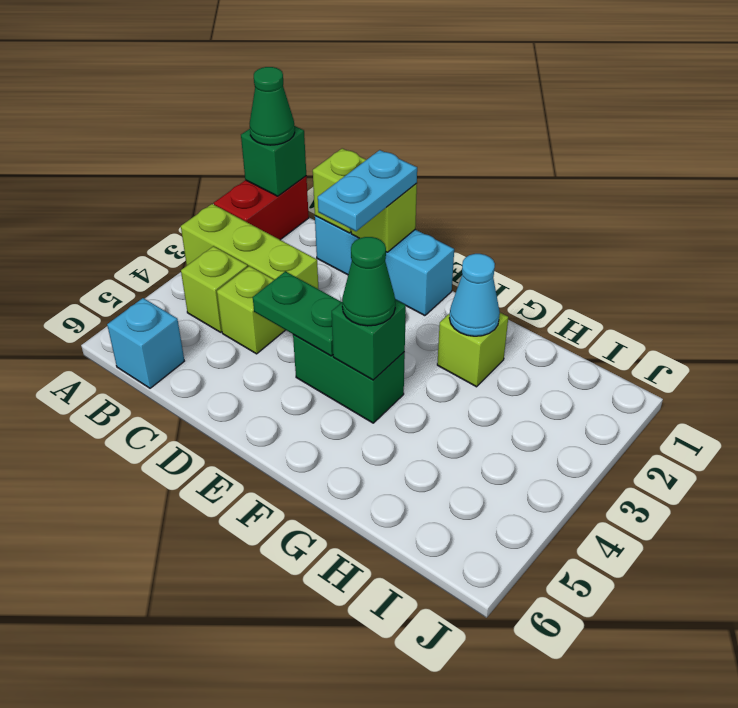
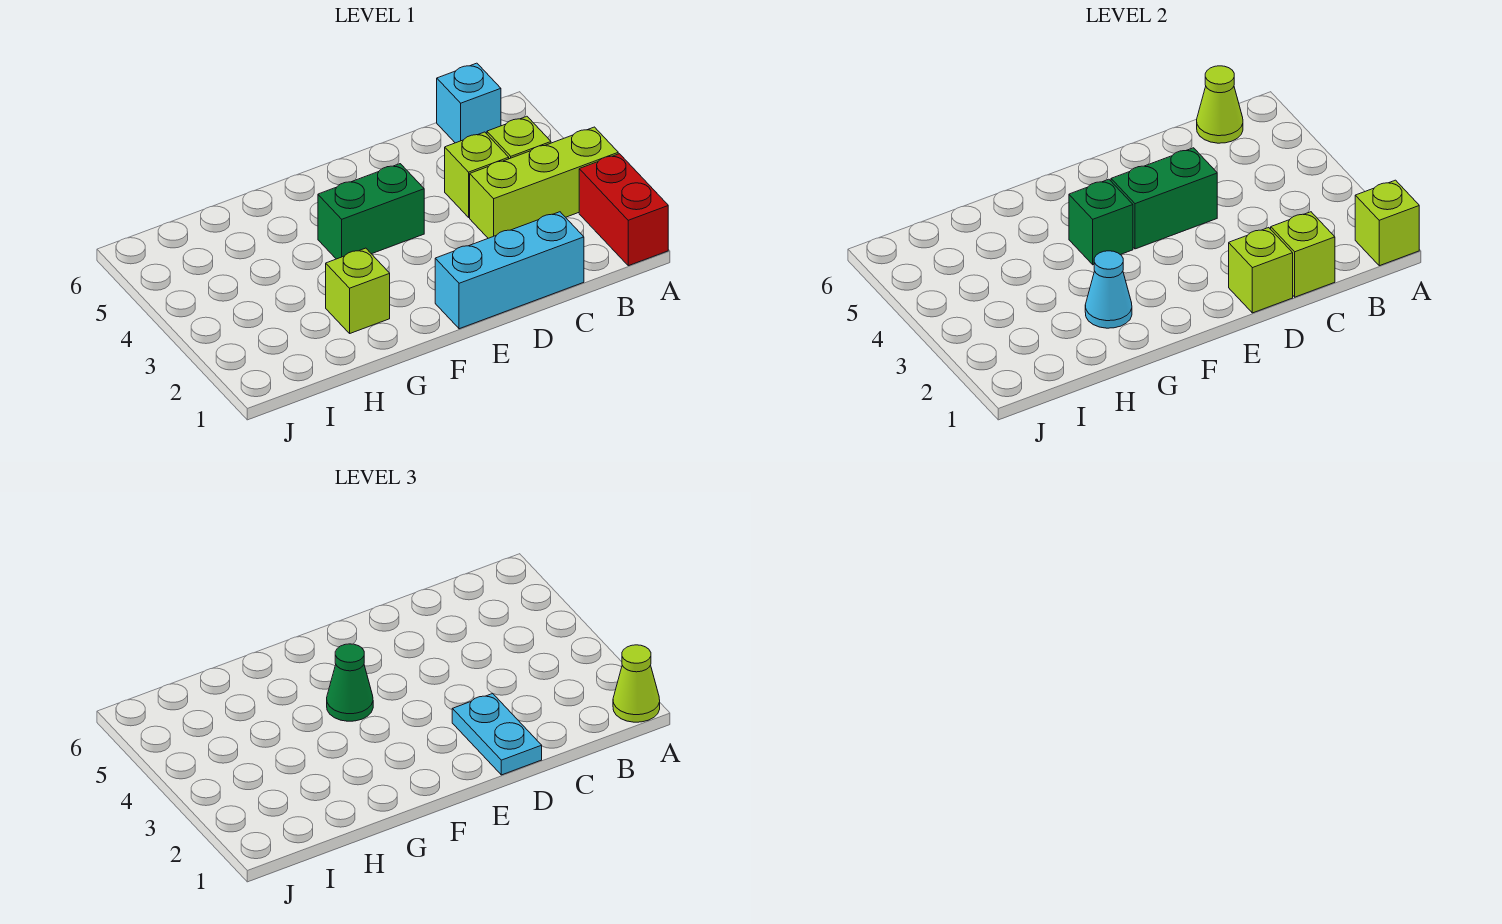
green brick A1 level 2 -> lime brick A1 level 2
green cone A1 level 3 -> lime cone A1 level 3
none -> lime cone B6 level 2
green plate D4:E4 level 2 -> green brick D4:E4 level 2

